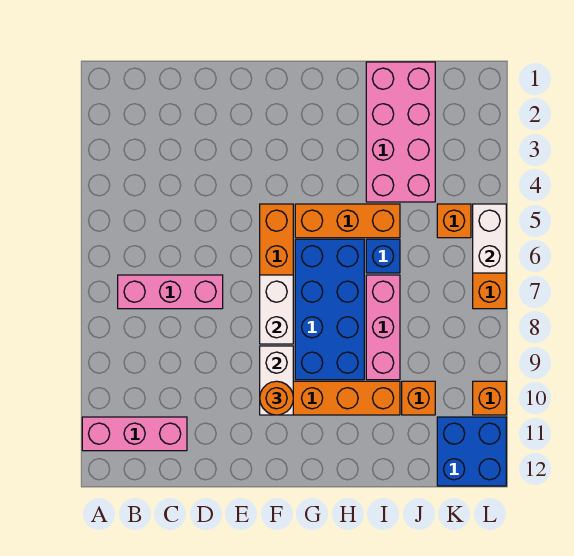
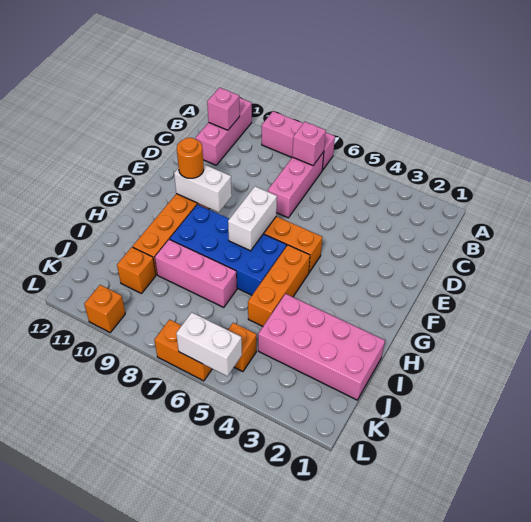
none -> pink brick A7:A9 level 1
none -> pink brick B7 level 2
none -> pink brick B11 level 2
white brick F7:F8 level 2 -> white brick F7:G7 level 2
blue brick I6 level 1 -> none
blue brick K11:L12 level 1 -> none

